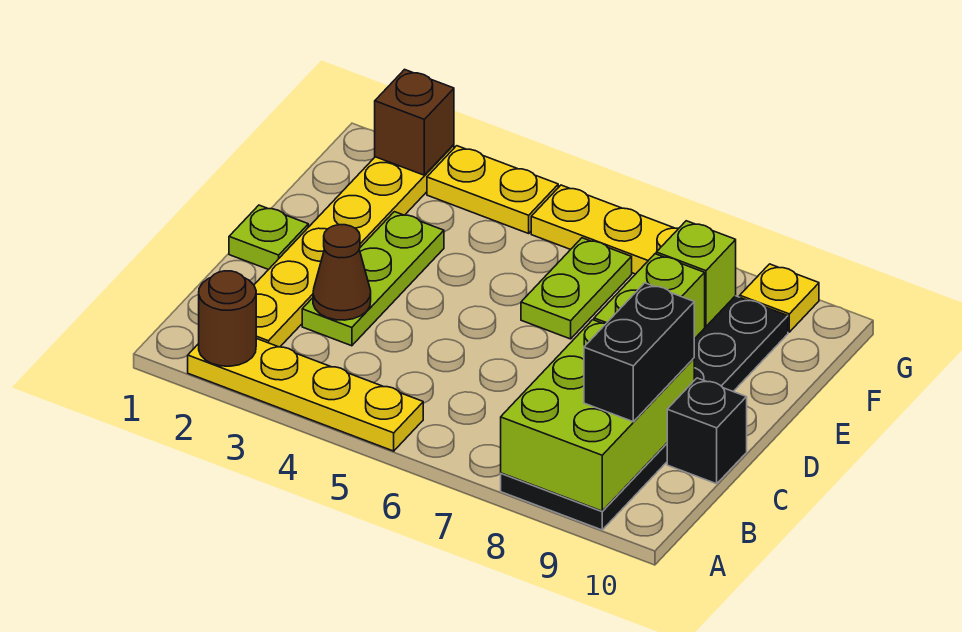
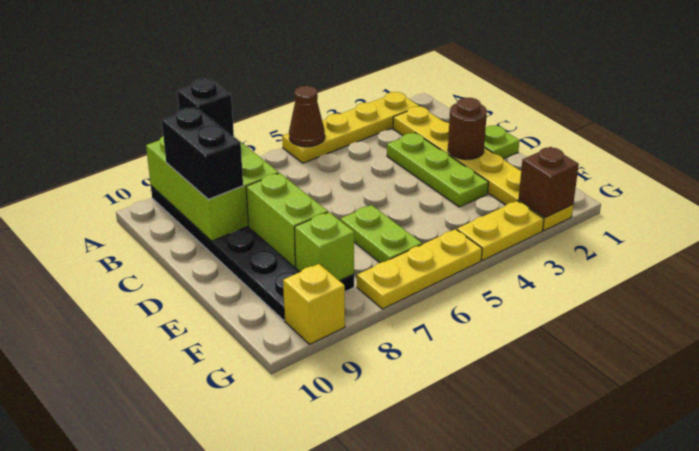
brown round brick A2 level 2 -> brown round brick D2 level 2
brown cone C3 level 2 -> brown cone A5 level 2
black brick C10 level 1 -> black brick A8 level 3
yellow plate G9 level 1 -> yellow brick G9 level 1

